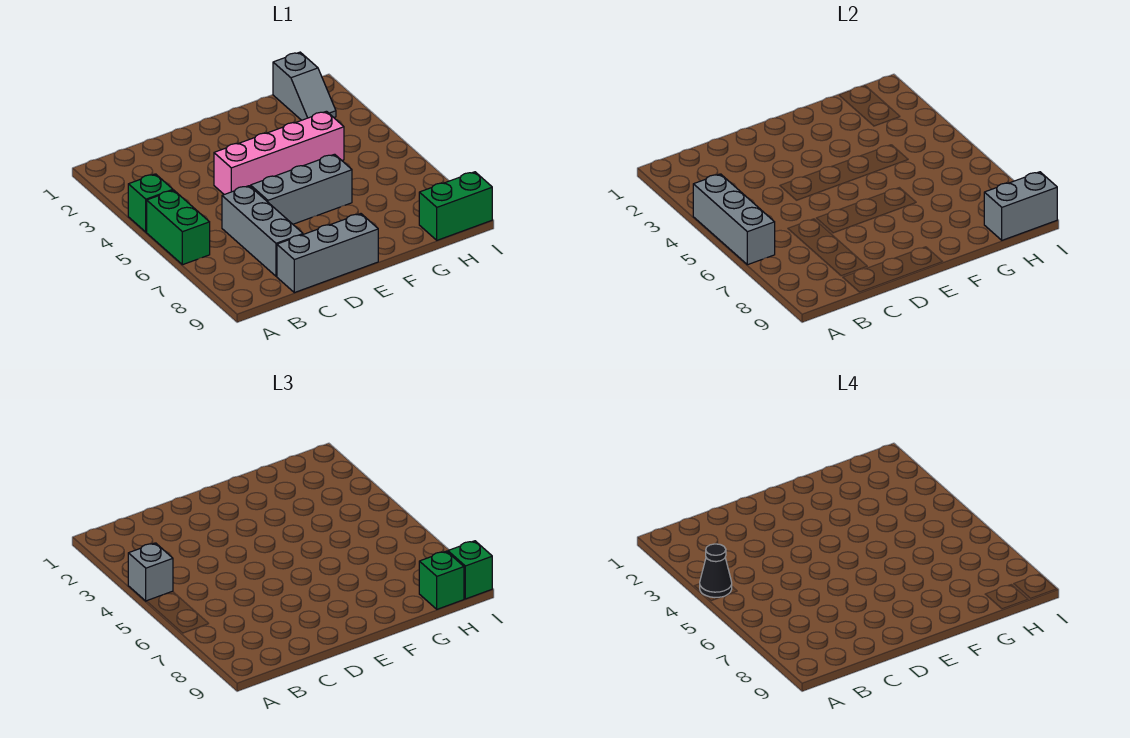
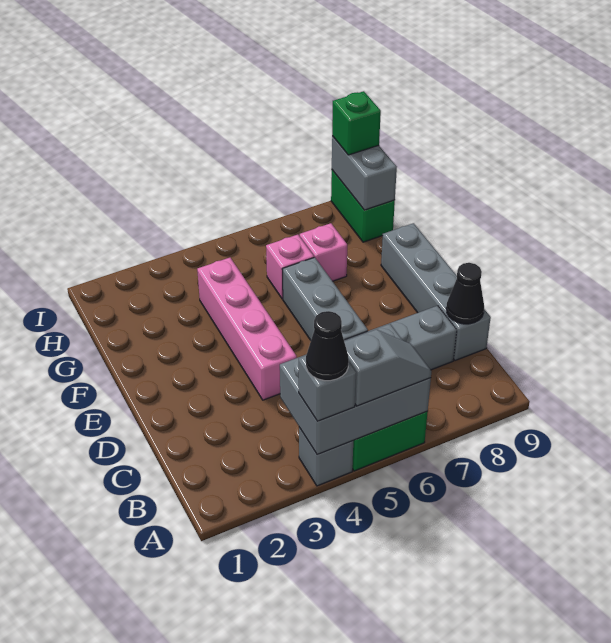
green brick A4 level 1 -> grey brick A4 level 1
grey brick A4:A6 level 2 -> grey brick A4:B6 level 2
grey brick C9:E9 level 1 -> grey brick C9:F9 level 1
none -> black cone C9 level 2
none -> pink brick G6 level 1
none -> pink brick G7 level 1
grey slope H1:H2 level 1 top 1 -> grey slope A5:A6 level 3 top 5
green brick H9 level 3 -> none

